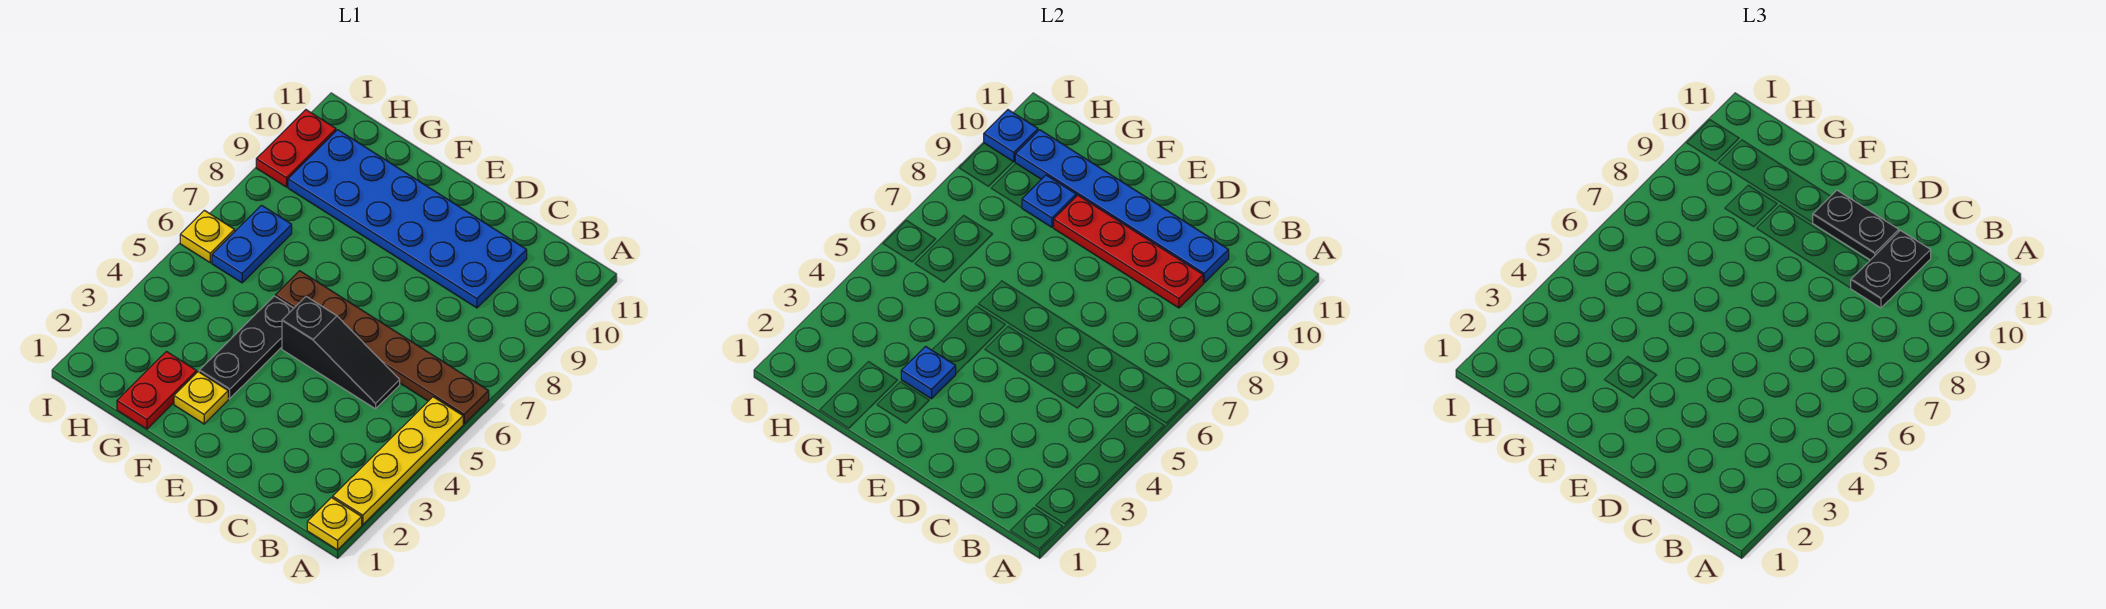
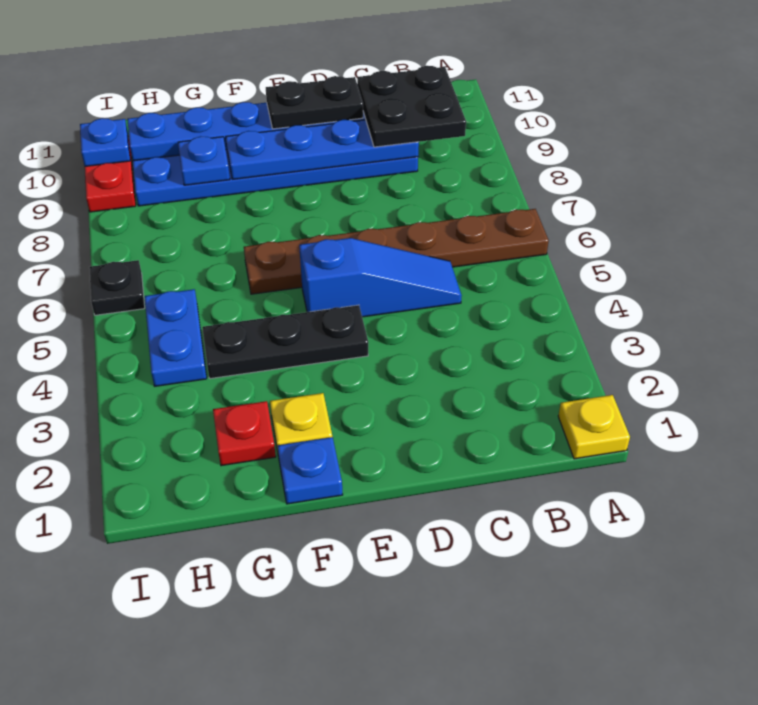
yellow plate A2:A5 level 1 -> none
black slope C5:E5 level 1 top E -> blue slope C5:E5 level 1 top E
red plate C9:F9 level 2 -> blue plate C9:F9 level 2
black plate C9:C10 level 3 -> black plate B9:C10 level 3
black plate F3:F5 level 1 -> black plate E4:G4 level 1
blue plate F3 level 2 -> blue plate F1 level 1
red plate G1:G2 level 1 -> red plate G2 level 1
blue plate H6:H7 level 1 -> blue plate H4:H5 level 1
yellow plate I6 level 1 -> black plate I6 level 1

